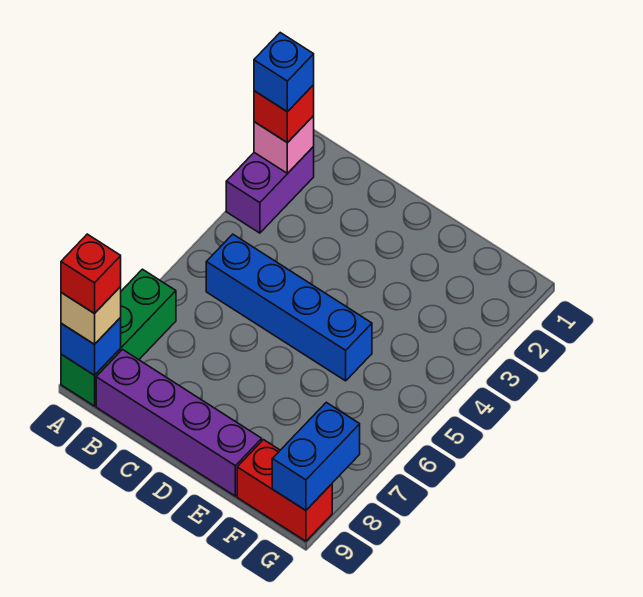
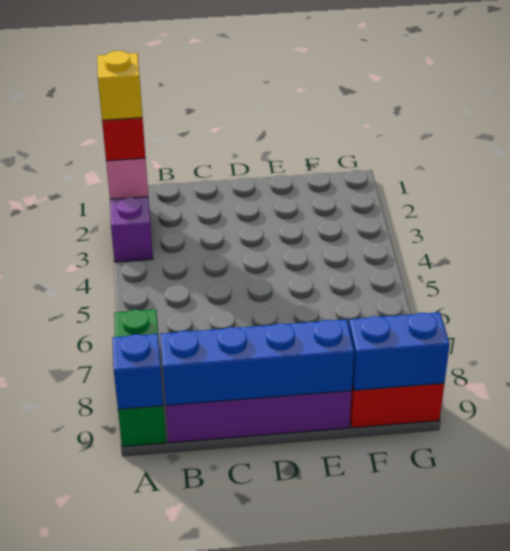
blue brick A2 level 4 -> yellow brick A2 level 4
tan brick A9 level 3 -> none
red brick A9 level 4 -> none
blue brick B5:E5 level 1 -> blue brick B9:E9 level 2
blue brick G8:G9 level 2 -> blue brick F9:G9 level 2

